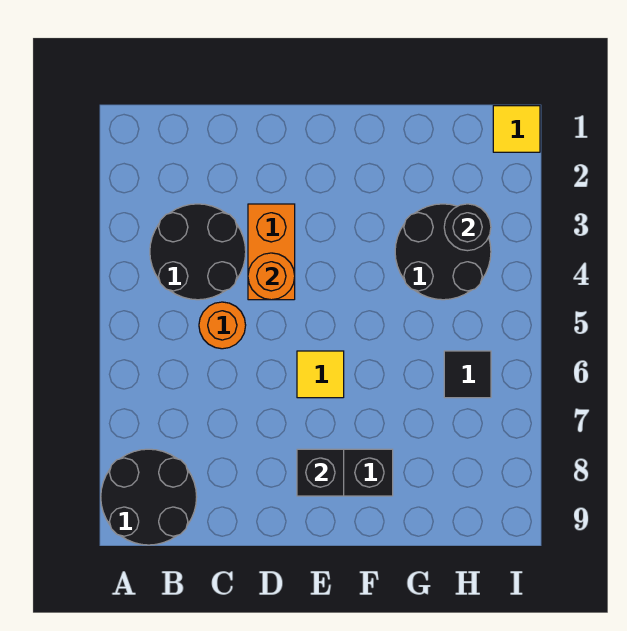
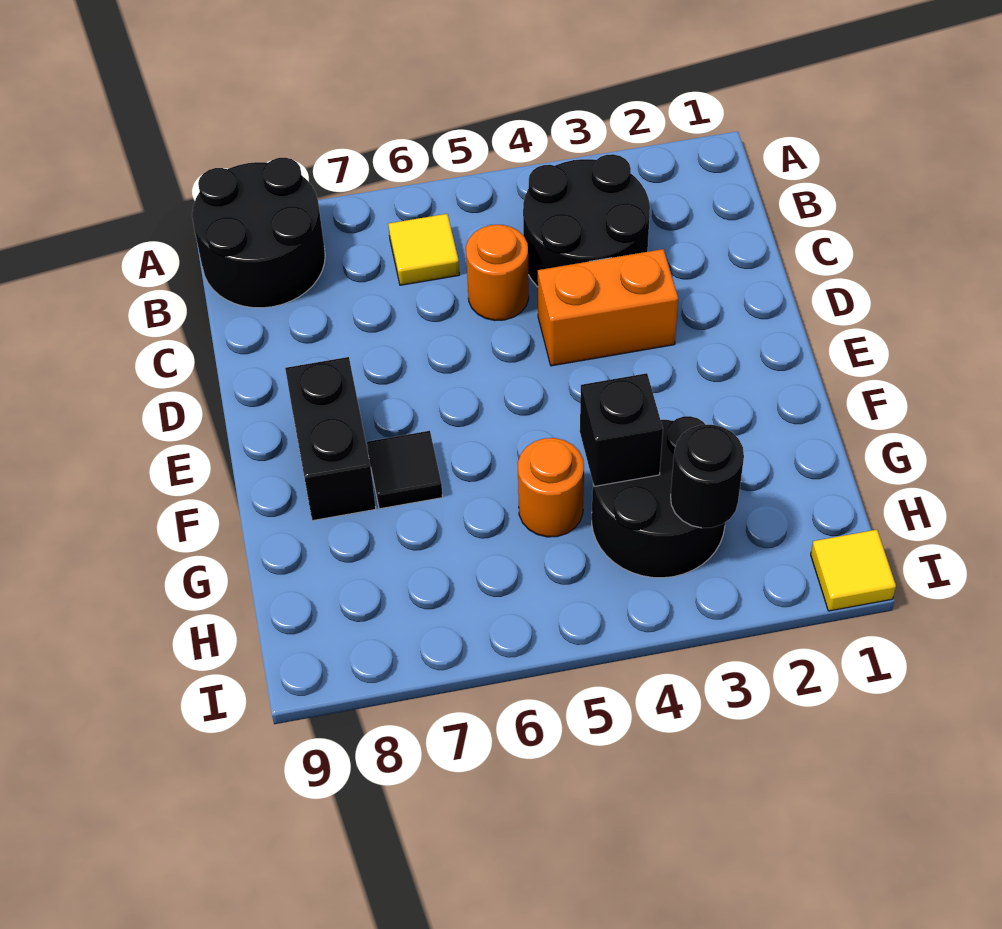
orange round brick D4 level 2 -> orange round brick G5 level 1
yellow tile E6 level 1 -> yellow tile B6 level 1
black brick E8 level 2 -> black brick G4 level 2
black tile H6 level 1 -> black tile F7 level 1

